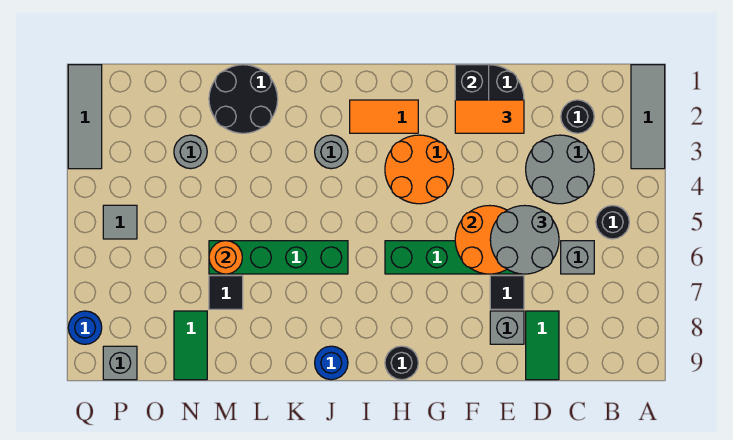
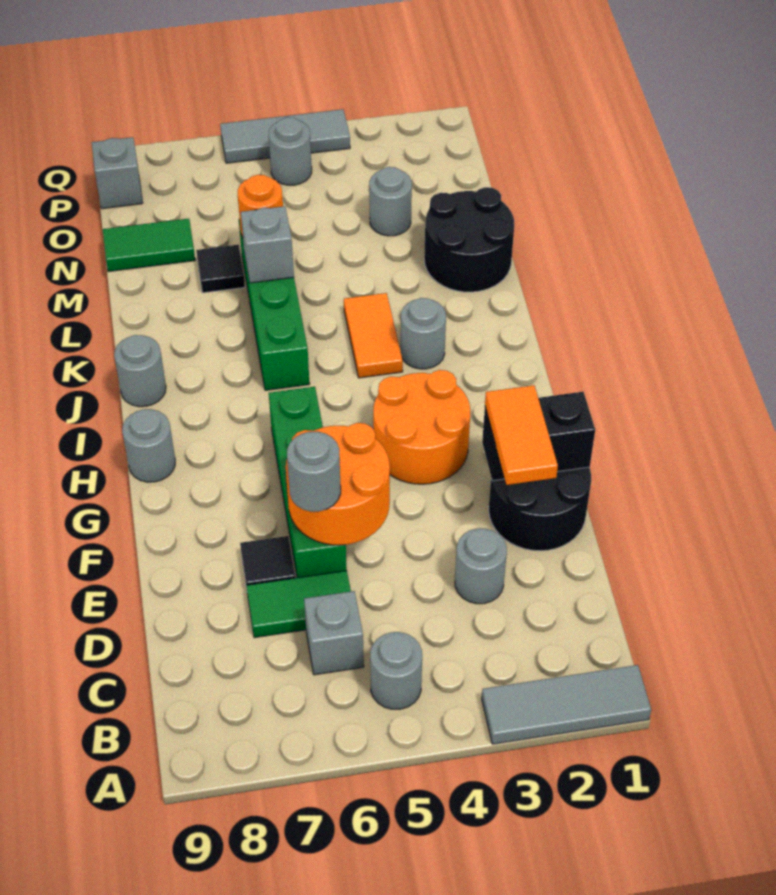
black round brick B5 level 1 -> grey round brick B5 level 1
black round brick C2 level 1 -> none
grey round brick C3:D4 level 1 -> grey round brick D3 level 1
grey round brick D5:E6 level 3 -> grey round brick E6 level 3
green tile D8:D9 level 1 -> green tile D6:D7 level 1
grey brick E8 level 1 -> grey brick L6 level 2
orange tile H2:I2 level 1 -> orange tile J4:K4 level 1
black round brick H9 level 1 -> grey round brick H9 level 1
blue round brick J9 level 1 -> grey round brick J9 level 1
grey tile P5 level 1 -> grey round brick P5 level 1
grey tile Q1:Q3 level 1 -> grey tile Q4:Q6 level 1
blue round brick Q8 level 1 -> none

